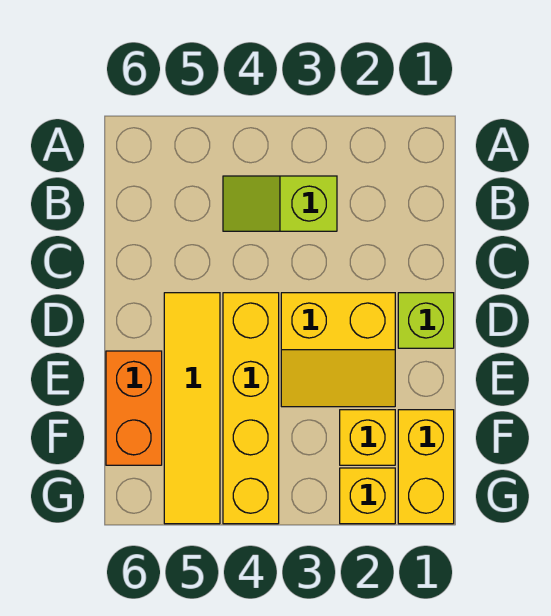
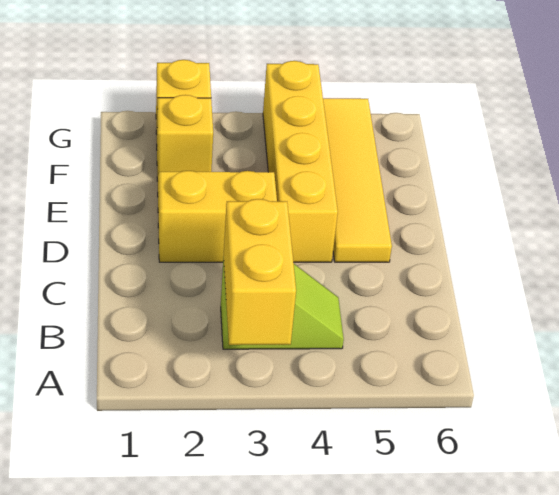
lime brick D1 level 1 -> none
orange brick E6:F6 level 1 -> none
yellow brick F1:G1 level 1 -> yellow brick A3:B3 level 2

